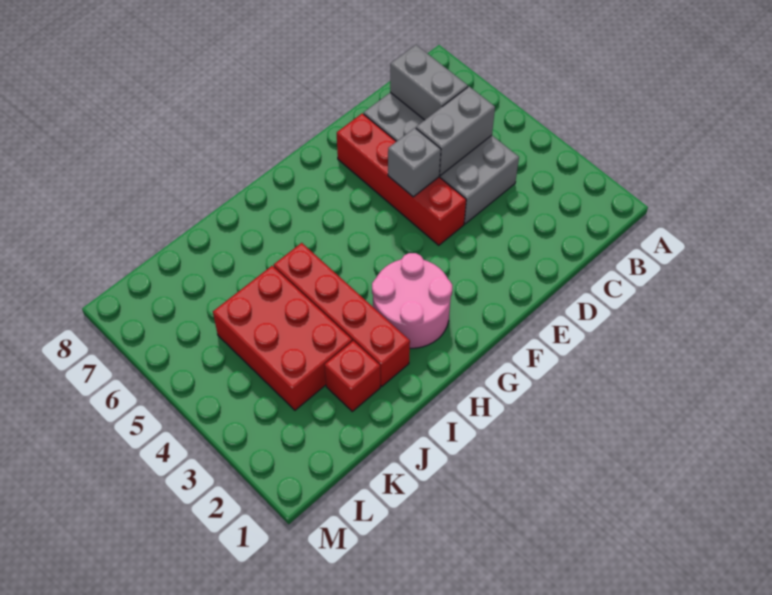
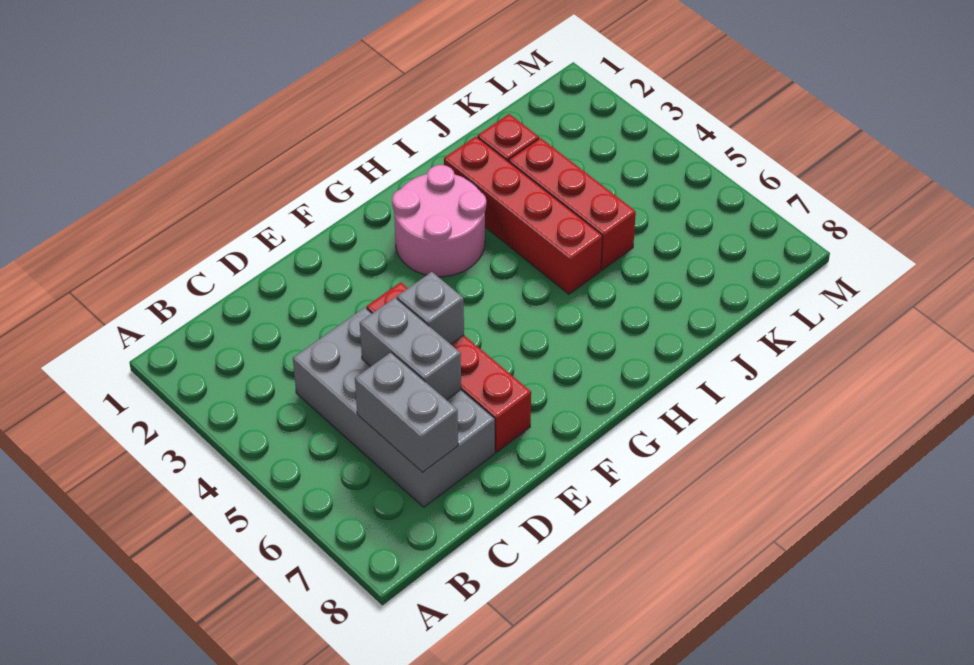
grey brick C5:D5 level 2 -> grey brick D5:D6 level 2
red brick J3:K5 level 1 -> red brick J3:J5 level 1

